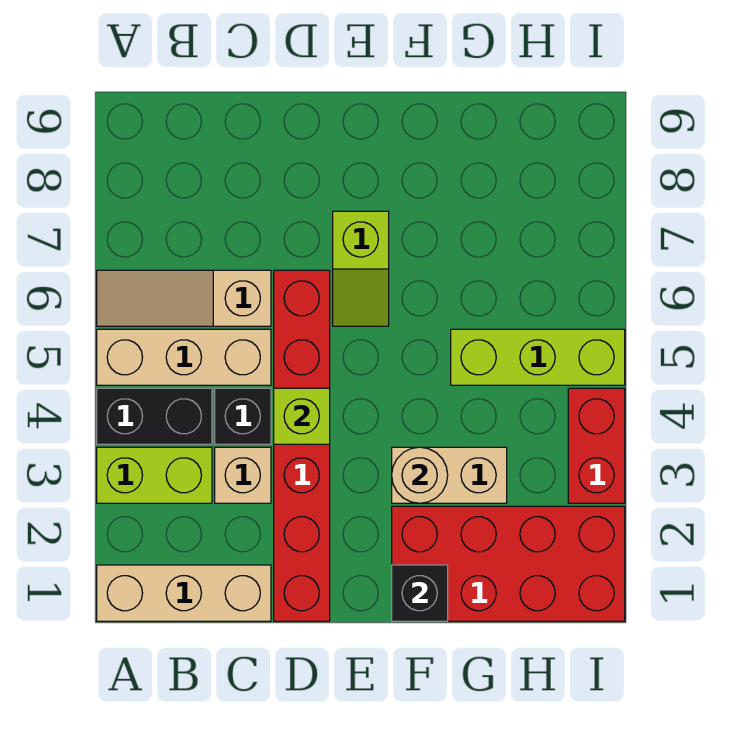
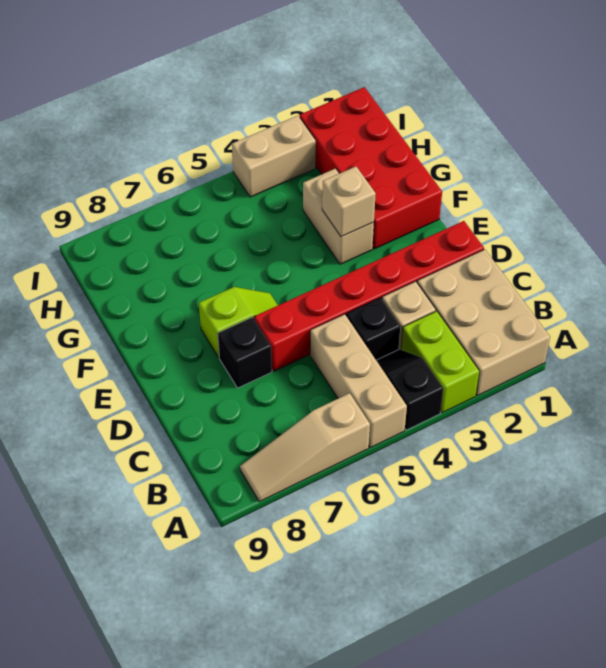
tan brick A1:C1 level 1 -> tan brick A1:C2 level 1
black brick A4:B4 level 1 -> black slope A4:B4 level 1 top A
tan slope A6:C6 level 1 top C -> tan slope A6:A8 level 1 top 6
lime brick D4 level 2 -> none
black brick F1 level 2 -> black brick D7 level 1
tan round brick F3 level 2 -> tan brick F3 level 2
lime brick G5:I5 level 1 -> none
red brick I3:I4 level 1 -> tan brick I3:I4 level 1

